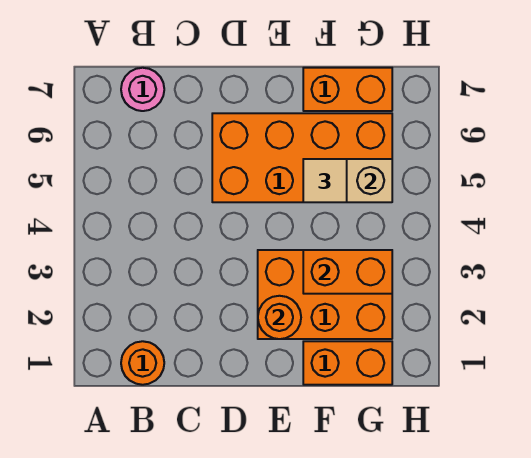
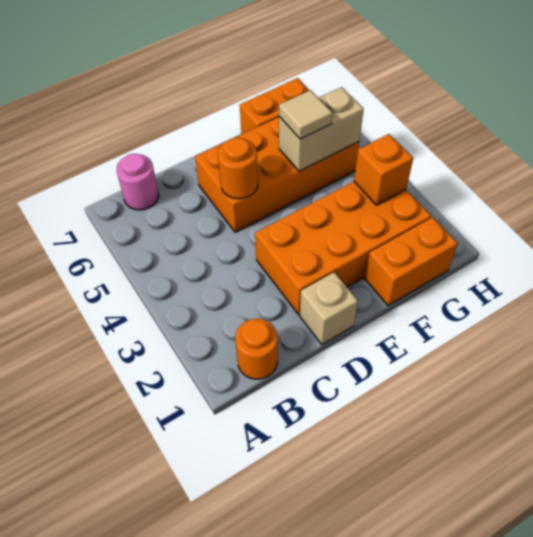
none -> tan brick D1 level 1
orange brick E2:G3 level 1 -> orange brick D2:G3 level 1
orange round brick E2 level 2 -> orange round brick D5 level 2
orange brick F3:G3 level 2 -> orange brick G3 level 2

